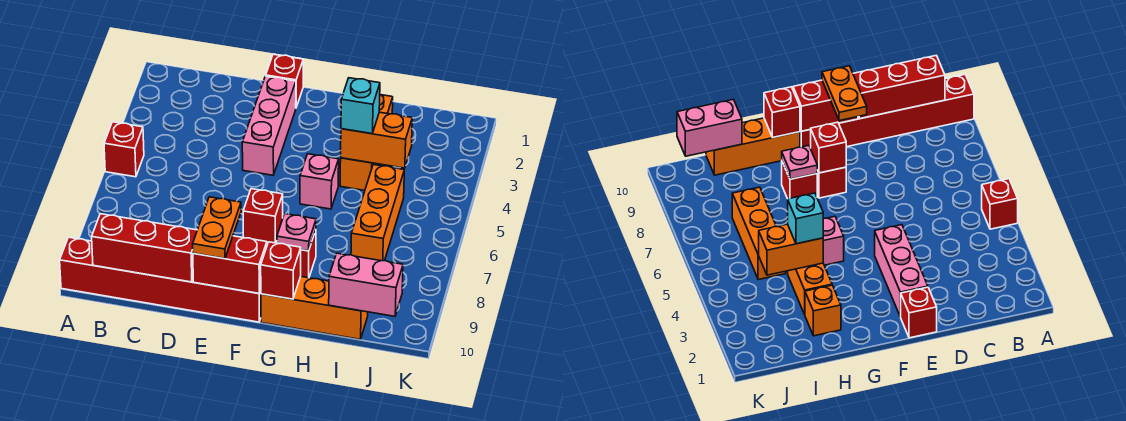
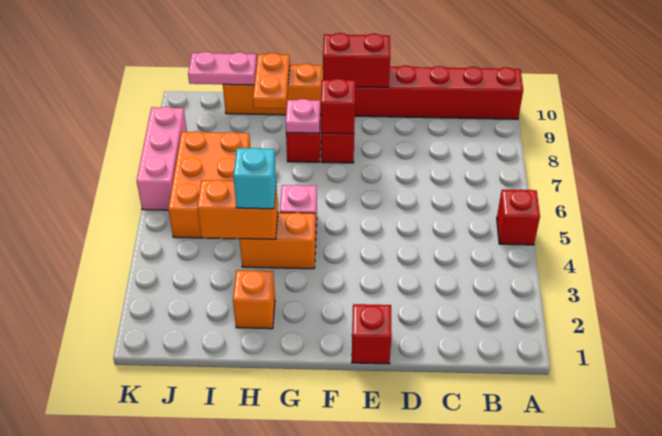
red brick B10:D10 level 2 -> none
pink brick E2:E4 level 1 -> pink brick K6:K8 level 1
orange plate E9:E10 level 3 -> orange plate H9:H10 level 2
red brick G10 level 2 -> none
orange brick H3:H4 level 1 -> orange brick G4:H4 level 1
orange brick I5:I7 level 1 -> orange brick I5:J7 level 1
pink brick I10:J10 level 2 -> pink plate I10:J10 level 2

